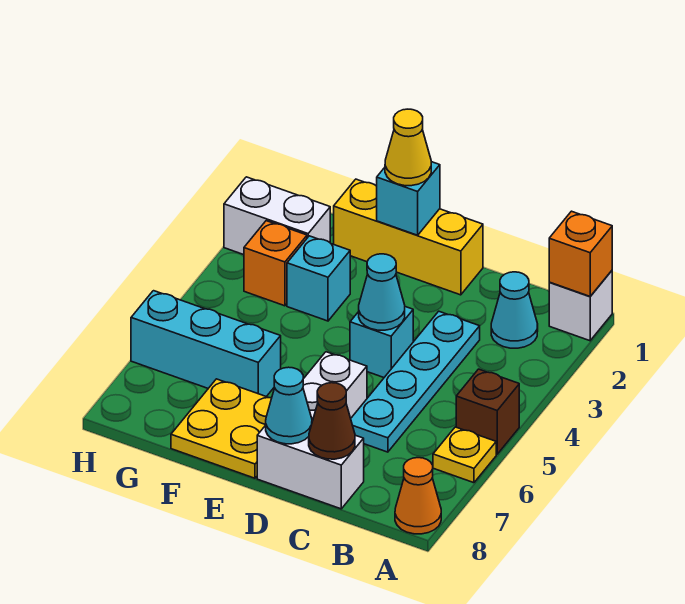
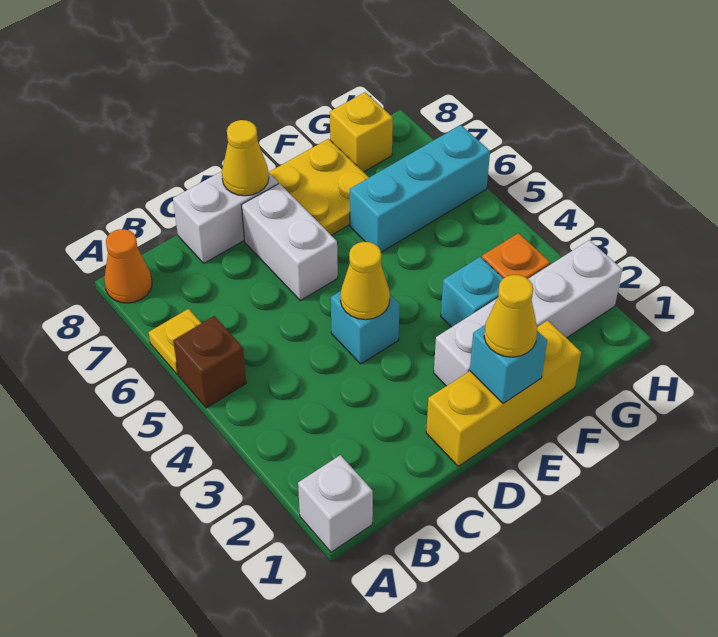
orange brick A1 level 2 -> none
cyan cone B2 level 1 -> none
cyan plate C3:C6 level 1 -> none
brown cone C8 level 2 -> none
cyan cone D4 level 2 -> yellow cone D4 level 2
cyan cone D8 level 2 -> yellow cone D8 level 2
white brick G2:H2 level 1 -> white brick E2:H2 level 1
none -> yellow brick G8 level 1

